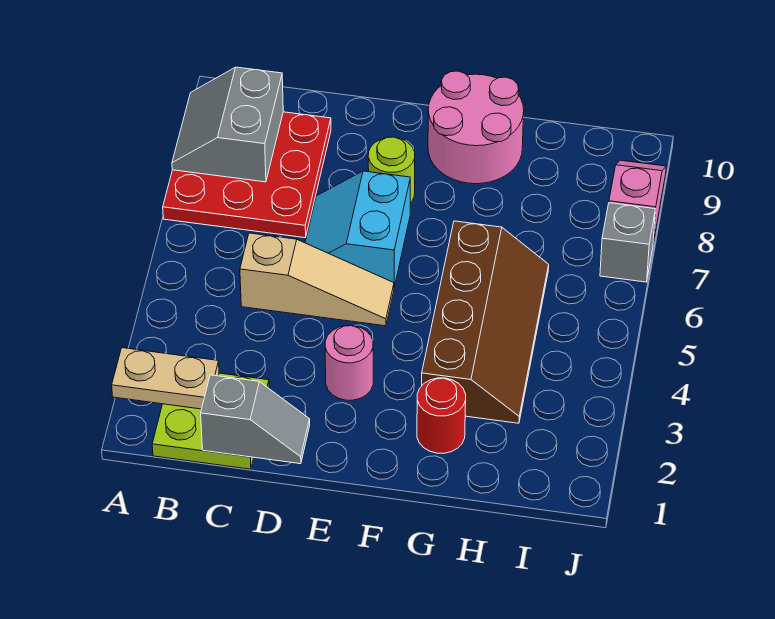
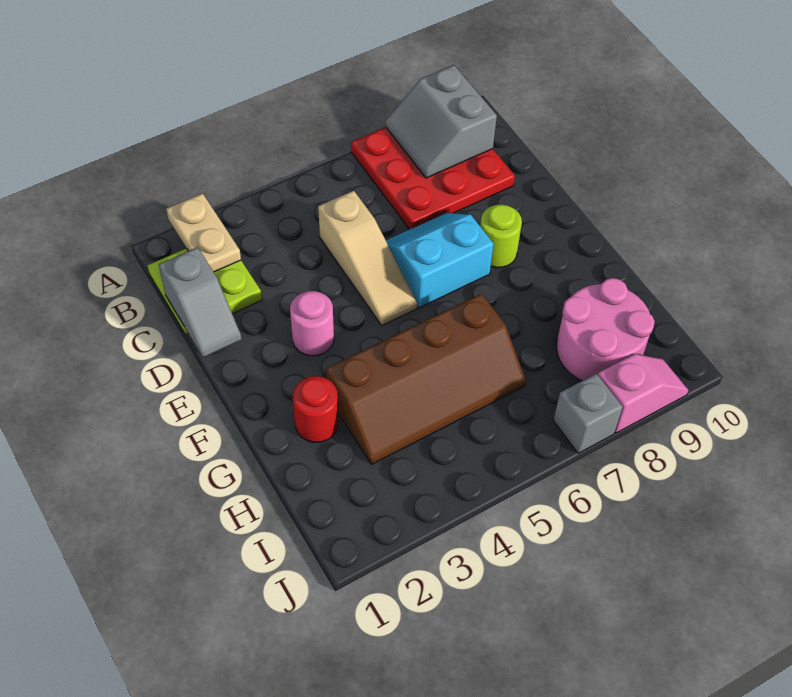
grey slope A8:B9 level 2 top B -> grey slope A8:B9 level 2 top 9
pink round brick F9:G10 level 1 -> pink round brick H8:I9 level 1

